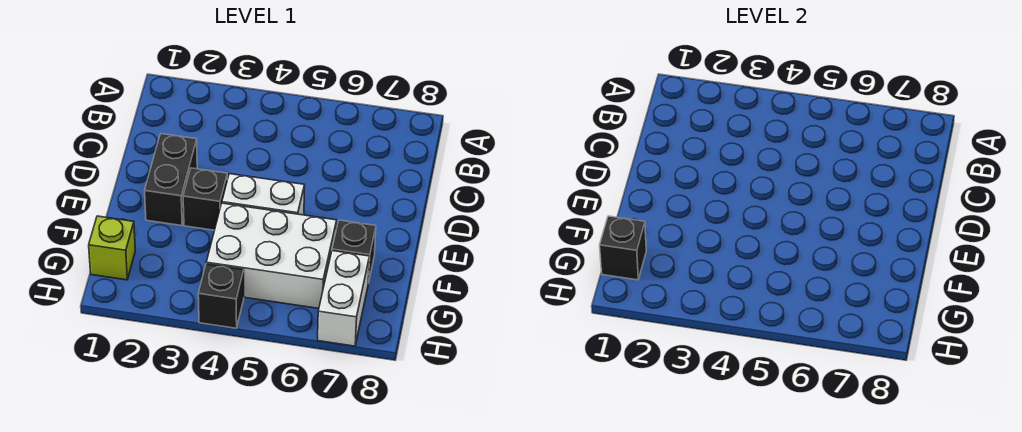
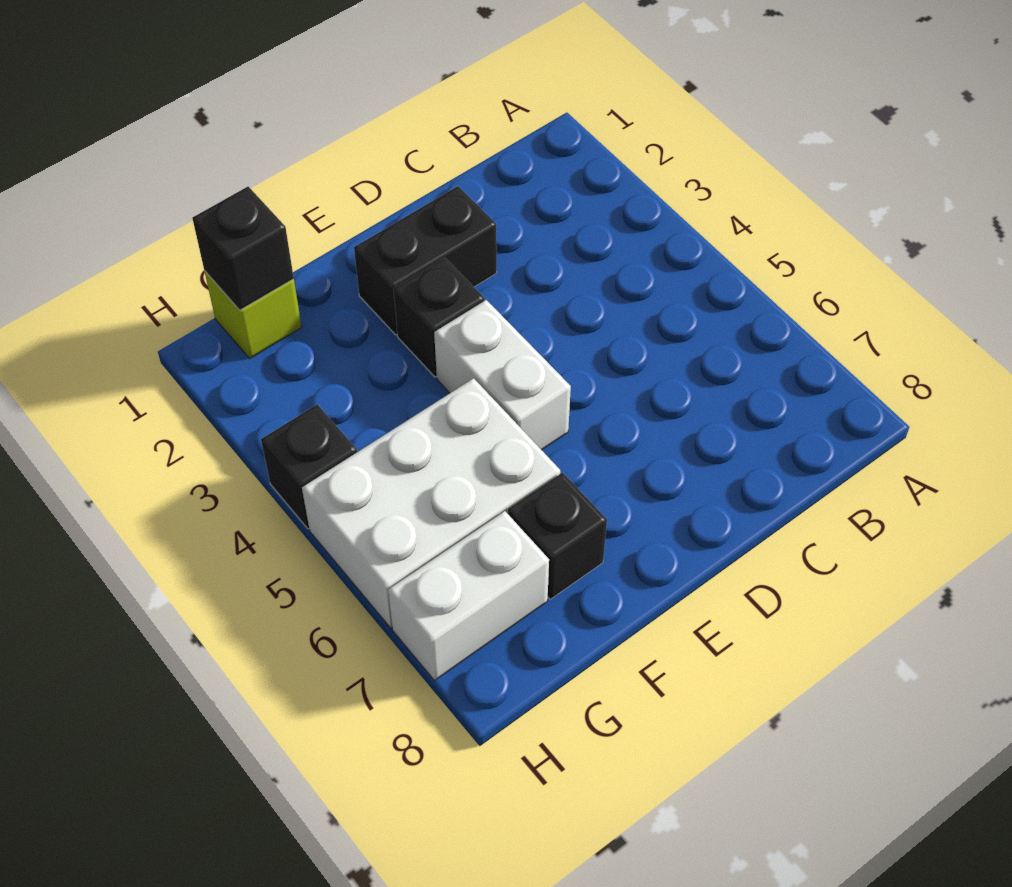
white brick F4:G6 level 1 -> white brick F5:H6 level 1

